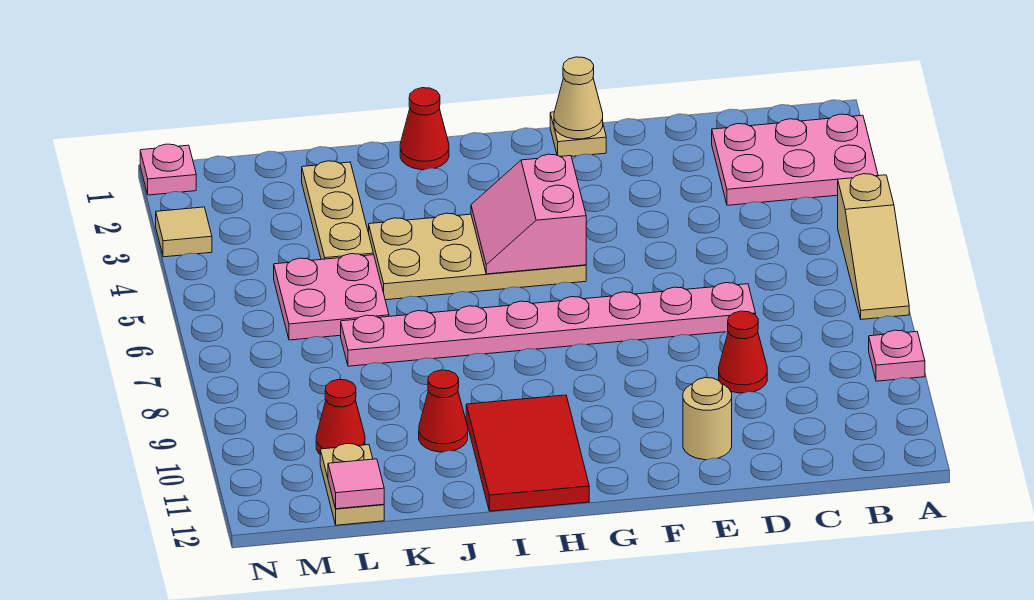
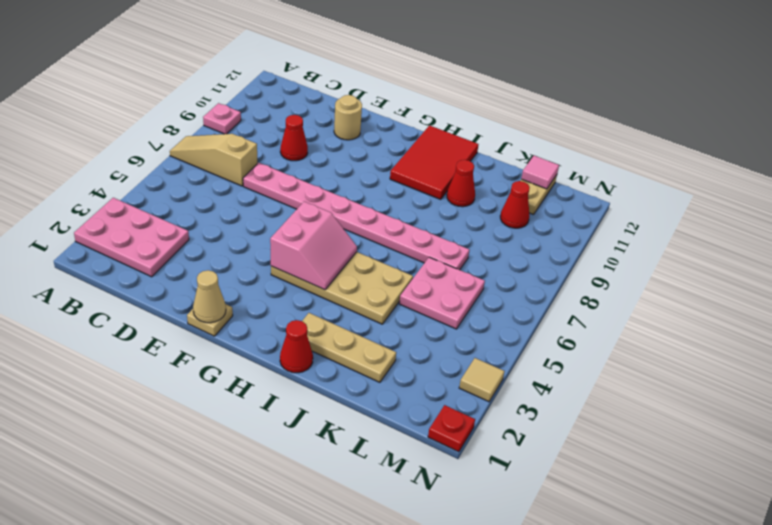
tan slope A5:A7 level 1 top 5 -> tan slope A7:C7 level 1 top C
tan plate K2:K4 level 1 -> tan plate I2:K2 level 1
pink plate N1 level 1 -> red plate N1 level 1

